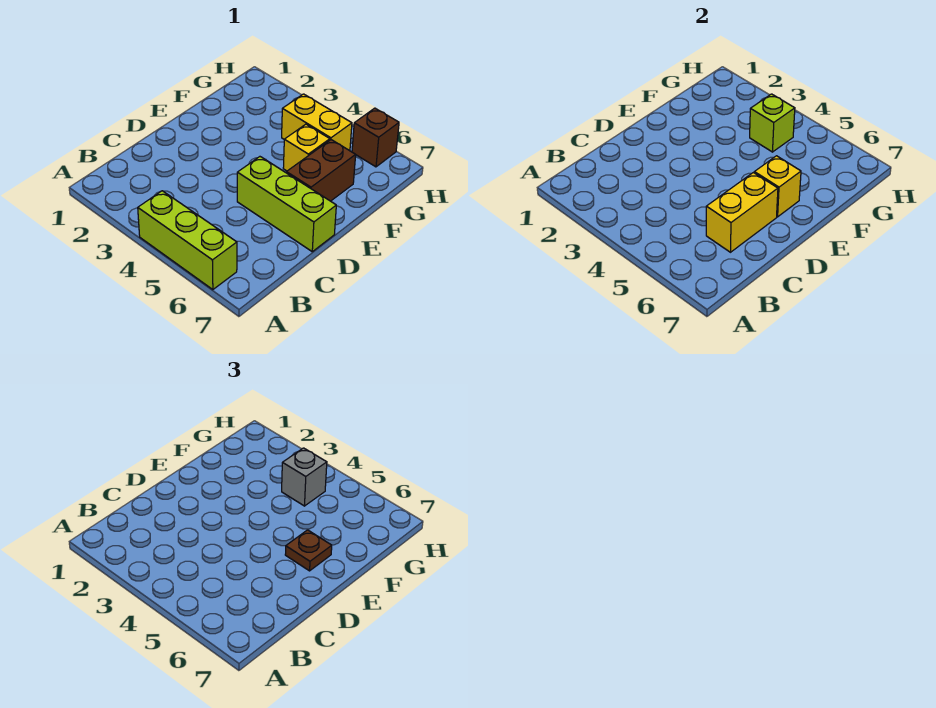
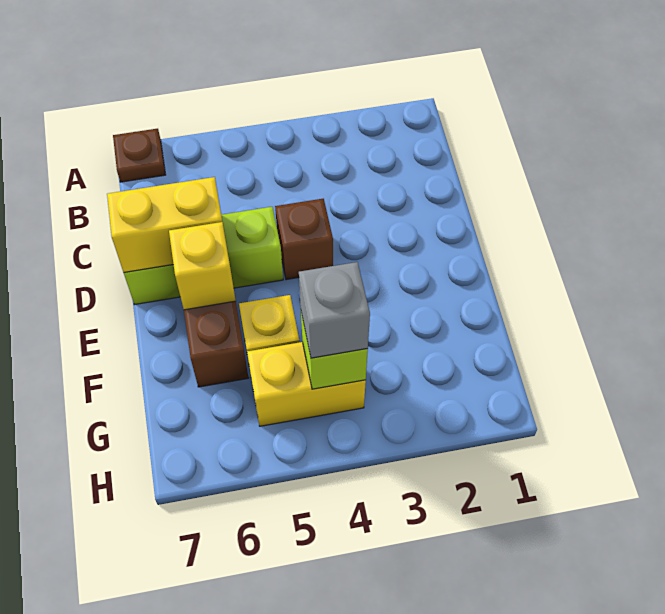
lime brick A4:A6 level 1 -> none
yellow brick C6:D6 level 2 -> yellow brick D6:D7 level 2
brown plate E6 level 3 -> brown plate A7 level 1
brown brick H6 level 1 -> brown brick D4 level 1

